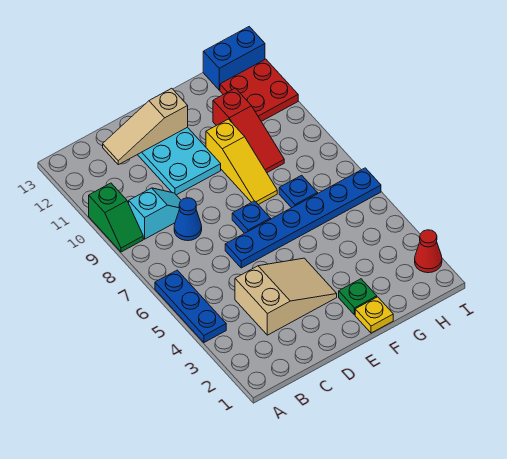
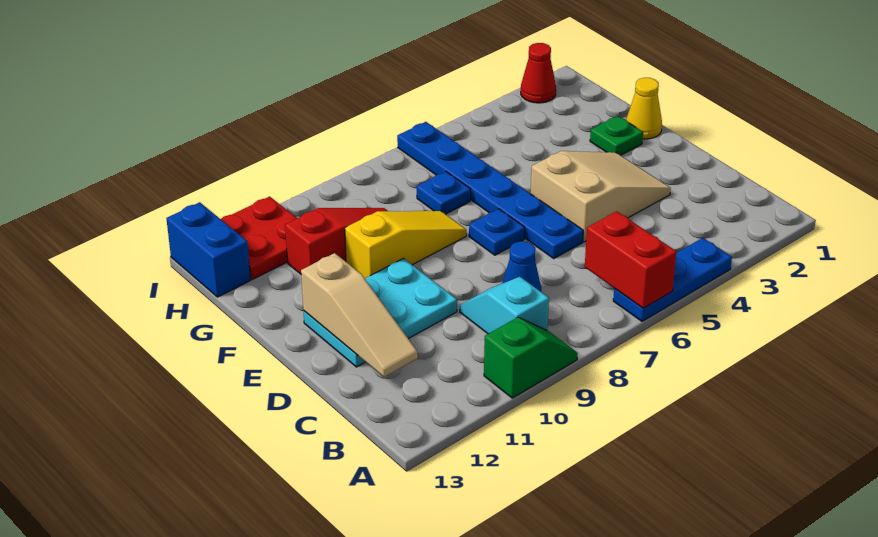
none -> red brick A6:B6 level 2
tan slope C3:E4 level 1 top C -> tan slope D3:E5 level 1 top 5
yellow plate F1 level 1 -> yellow cone F1 level 1

